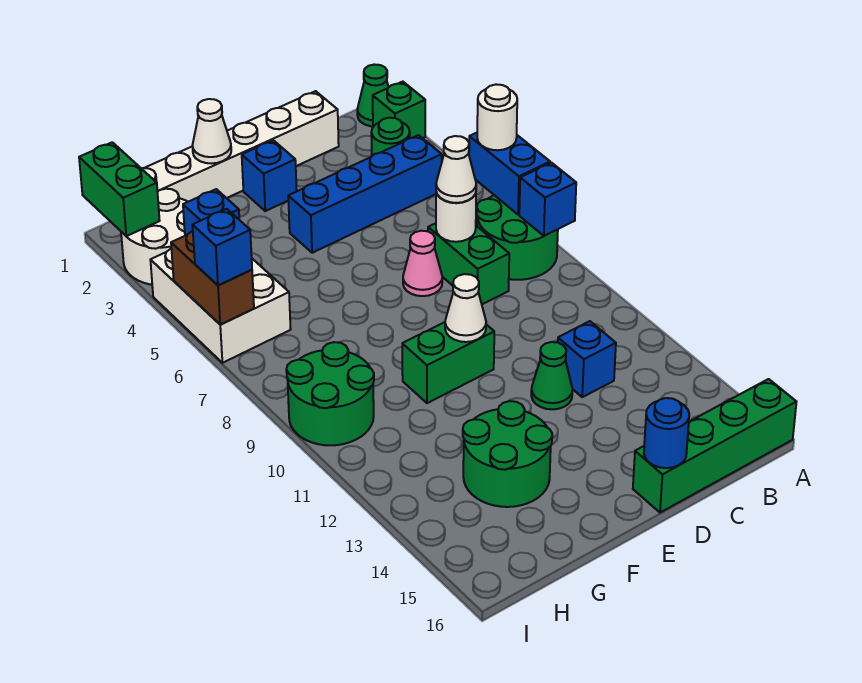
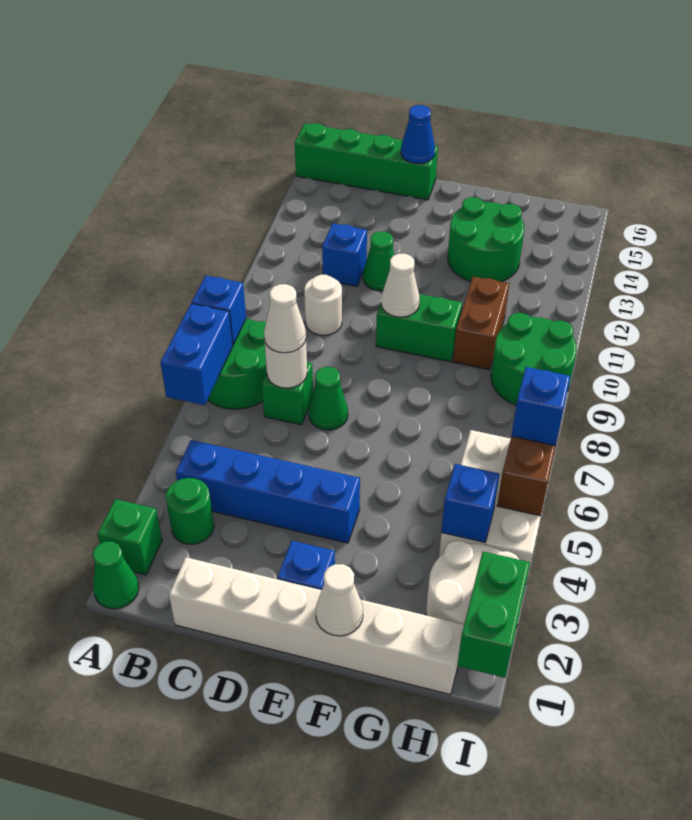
white round brick A6 level 3 -> white round brick C10 level 1
green brick C7:C8 level 1 -> green brick C7 level 1
pink cone D7 level 1 -> green cone D7 level 1
blue round brick D16 level 2 -> blue cone D16 level 2
none -> brown brick G10:G11 level 1

